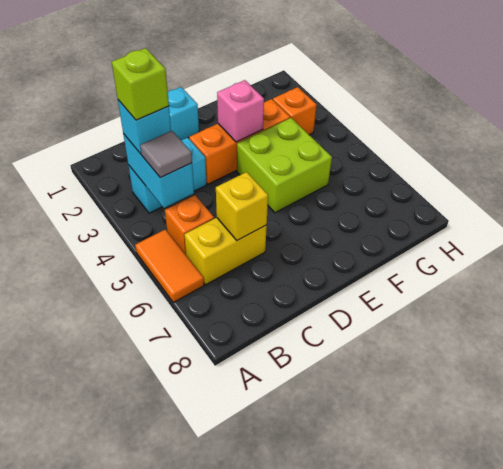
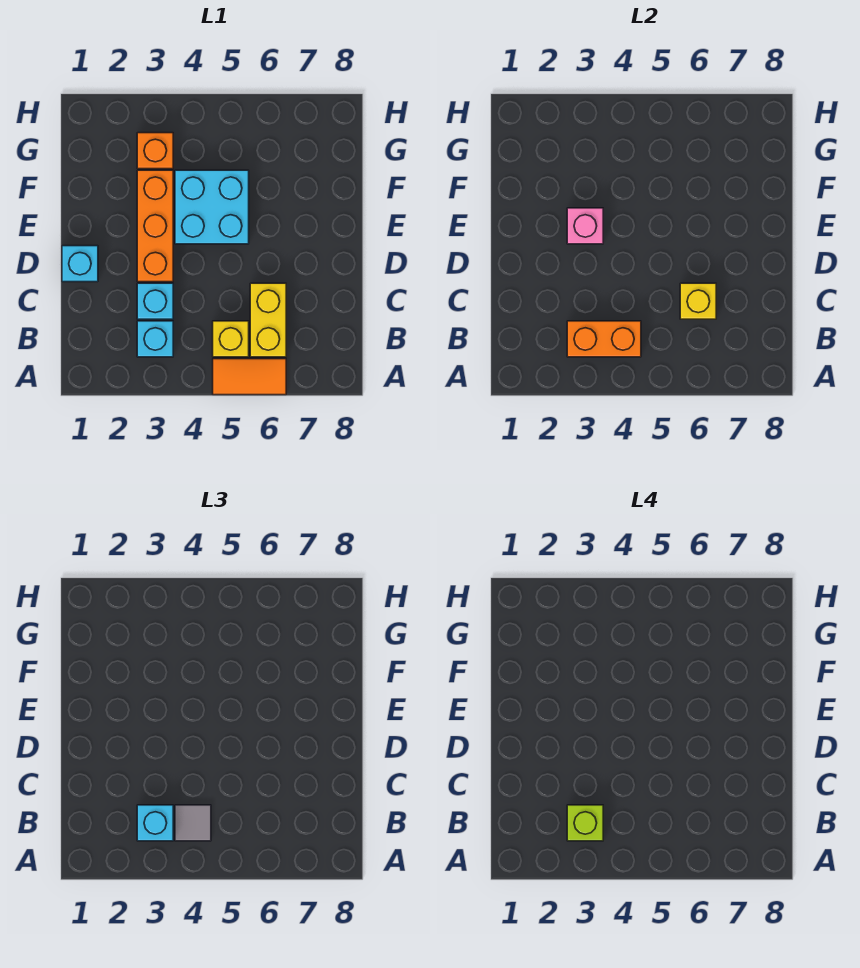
cyan brick B3:B4 level 2 -> orange brick B3:B4 level 2
orange brick B5 level 1 -> yellow brick B5 level 1
lime brick E4:F5 level 1 -> cyan brick E4:F5 level 1

